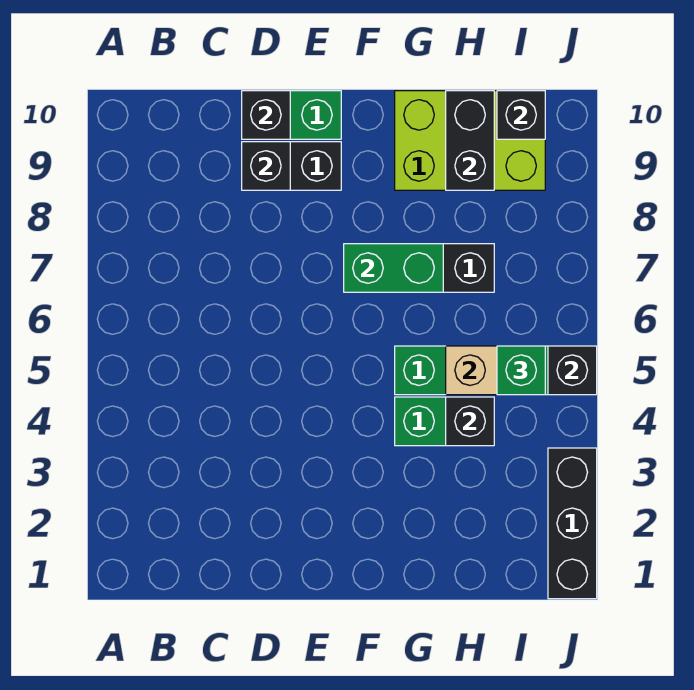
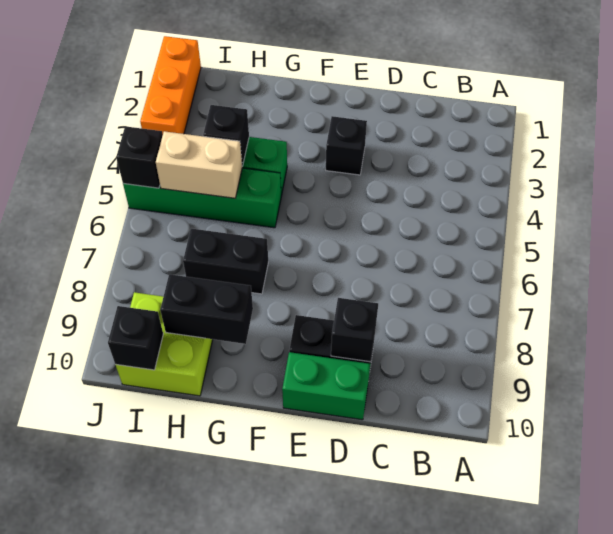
black brick D10 level 2 -> black brick E3 level 1
green brick F7:G7 level 2 -> none
lime brick G9:I10 level 1 -> lime brick H9:I10 level 1
black brick H9:H10 level 2 -> black brick G9:H9 level 2
green brick I5 level 3 -> none
black brick J1:J3 level 1 -> orange brick J1:J3 level 1

